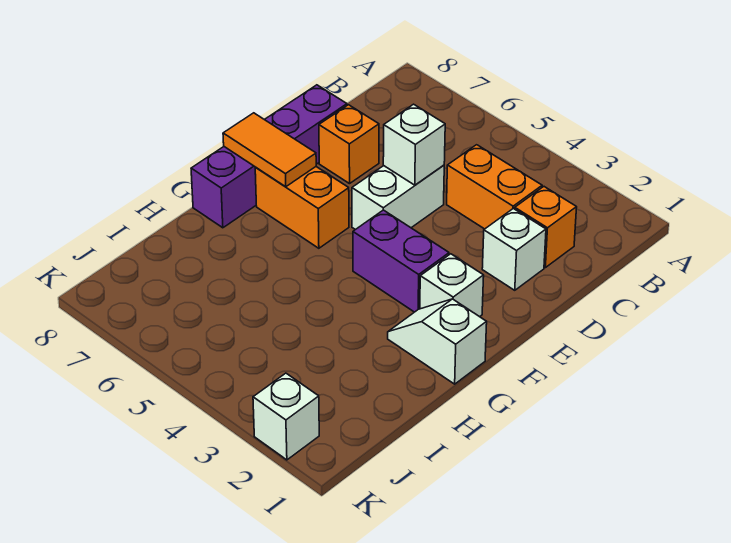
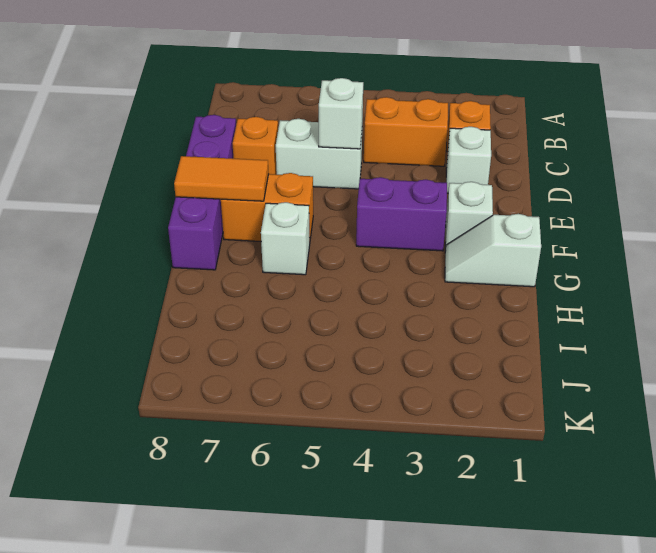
white brick D5:E5 level 1 -> white brick D5:D6 level 1
white brick K2 level 1 -> white brick G6 level 1

